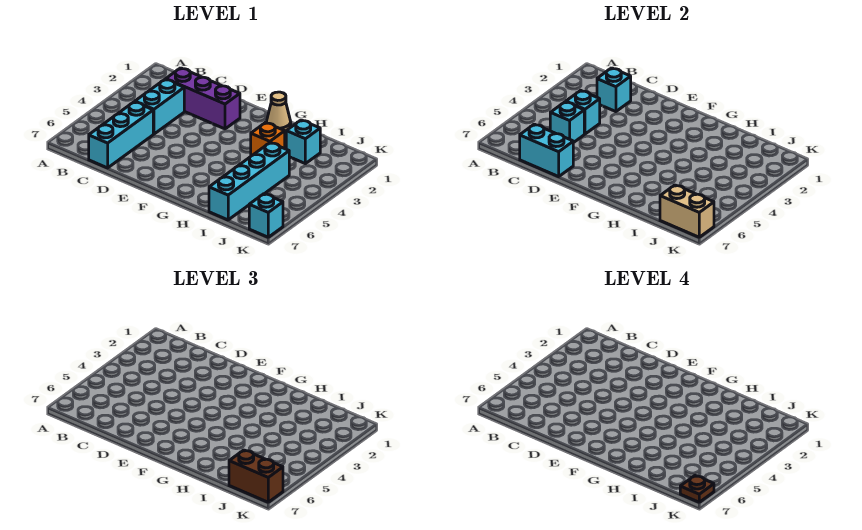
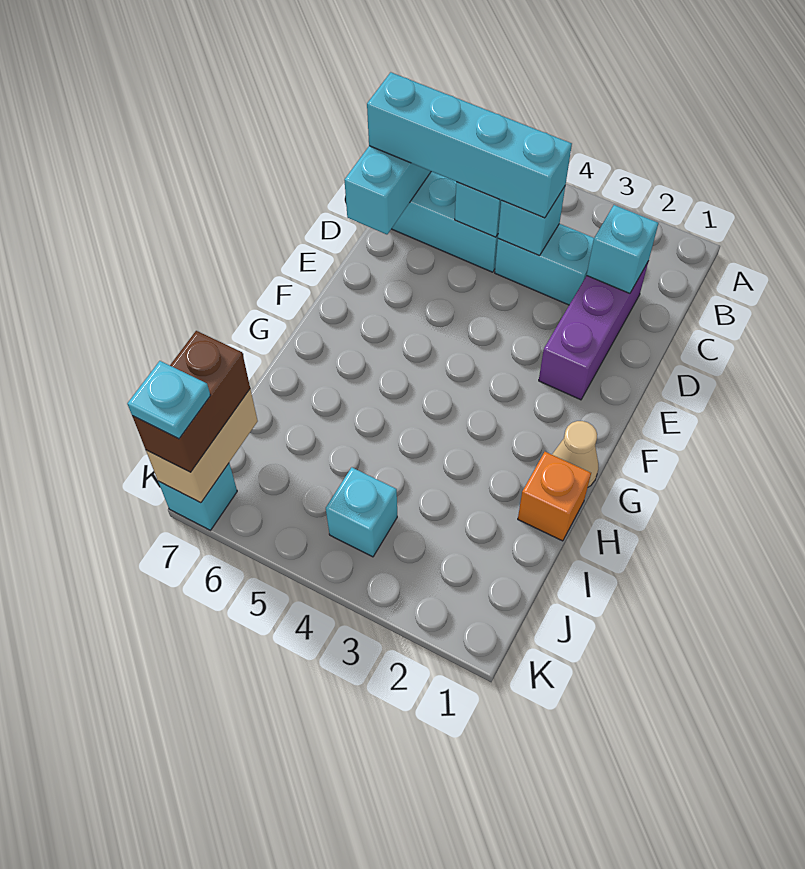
orange brick H3 level 1 -> orange brick H1 level 1
cyan brick I2 level 1 -> cyan brick J4 level 1
cyan brick I4:I7 level 1 -> cyan brick C4:C7 level 3
brown plate K7 level 4 -> cyan plate K7 level 4

